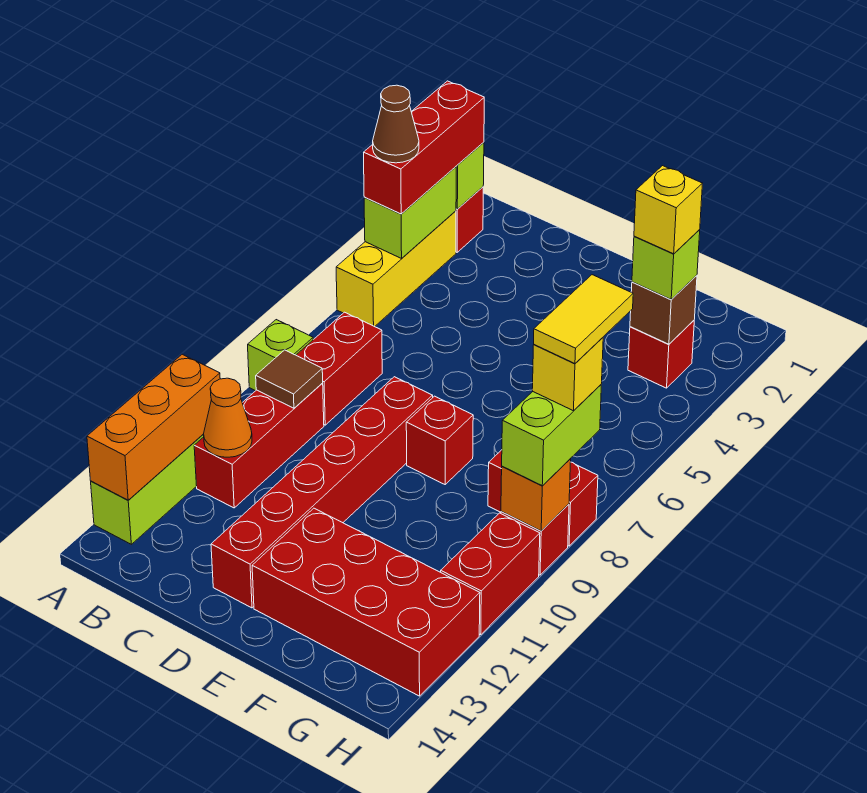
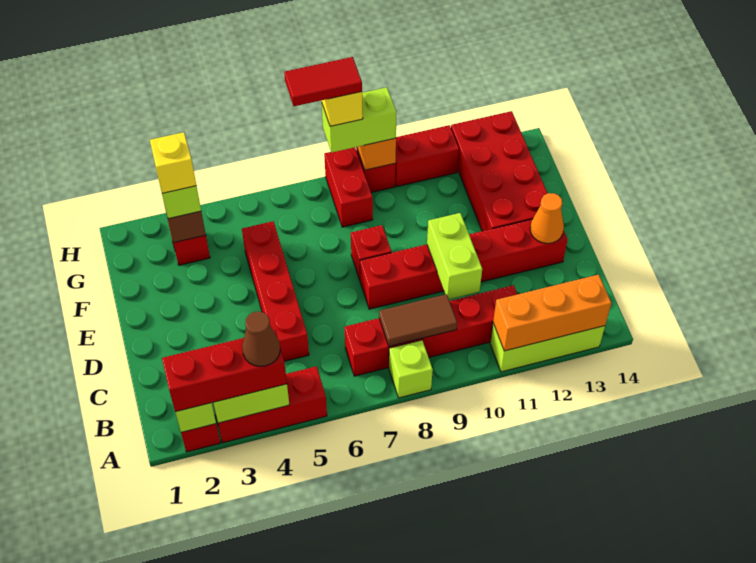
yellow brick A3:A5 level 1 -> red brick A3:A5 level 1
brown tile B9 level 2 -> brown tile B8:B9 level 2
orange cone B11 level 2 -> orange cone D13 level 2
none -> red brick C5:F5 level 1
none -> lime brick C10:D10 level 2
yellow tile H7:H8 level 5 -> red tile H7:H8 level 5

